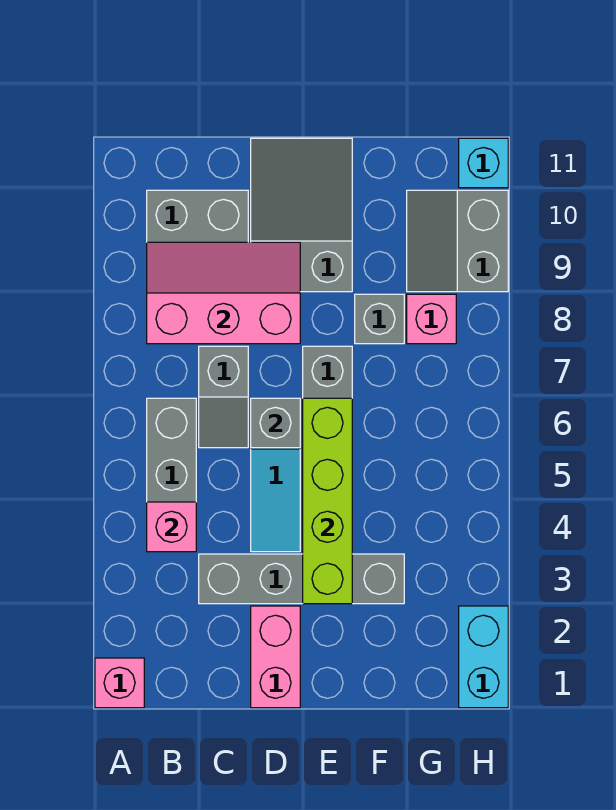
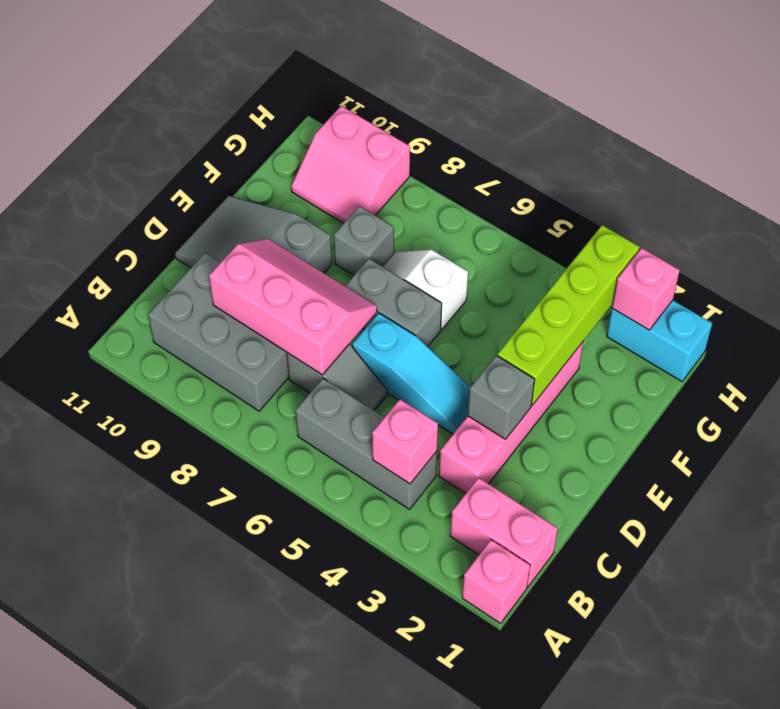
pink slope B8:D9 level 2 top 8 -> pink slope C7:D9 level 2 top C
grey brick C3:F3 level 1 -> pink brick C3:F3 level 1
pink brick D1:D2 level 1 -> pink brick B1:B2 level 1
grey brick D6 level 2 -> grey brick D3 level 2
lime brick E3:E6 level 2 -> lime brick E3:H3 level 2
none -> white slope F6:F7 level 1 top 6
pink brick G8 level 1 -> pink brick H2 level 2
grey slope G9:H10 level 1 top H -> pink slope G9:H10 level 1 top H
cyan brick H11 level 1 -> none

